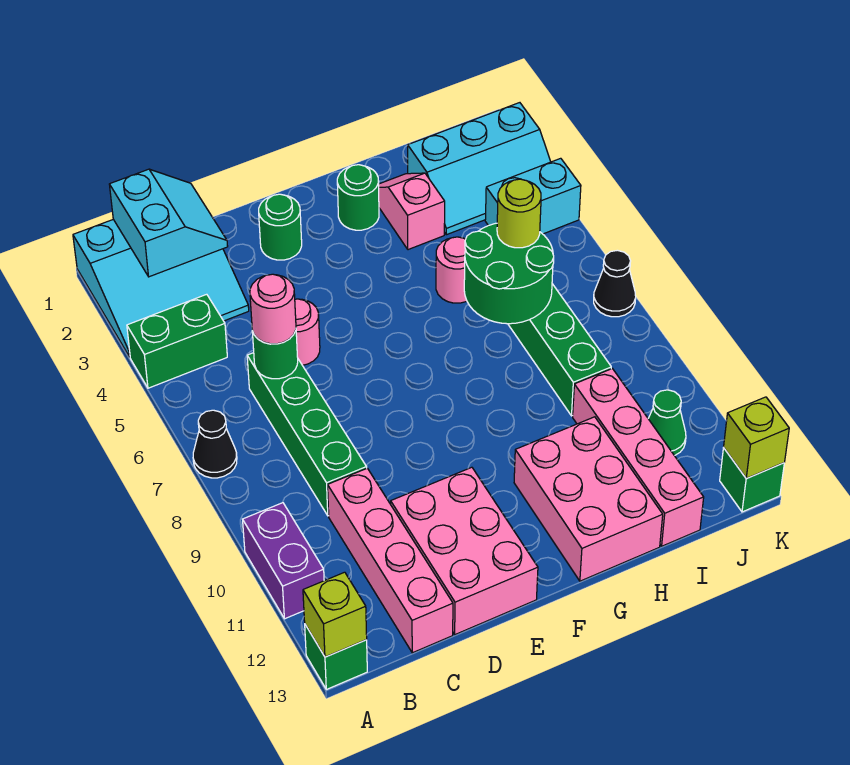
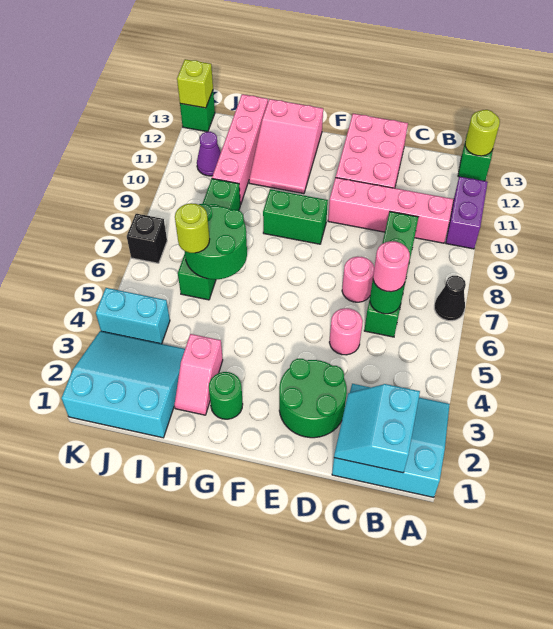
green brick A4:B4 level 1 -> green brick F9:G9 level 1
lime brick A13 level 2 -> lime round brick A13 level 2
pink brick C10:C13 level 1 -> pink brick B10:E10 level 1
green round brick E2 level 1 -> green round brick D2:E3 level 1
pink brick G11:H13 level 1 -> pink slope G11:H13 level 1 top 13
pink round brick H5 level 1 -> pink round brick D7 level 1
cyan slope I2:K3 level 1 top 2 -> cyan slope I1:K3 level 1 top 1
green cone J11 level 1 -> purple cone J11 level 1
black cone K7 level 1 -> black brick K7 level 1

